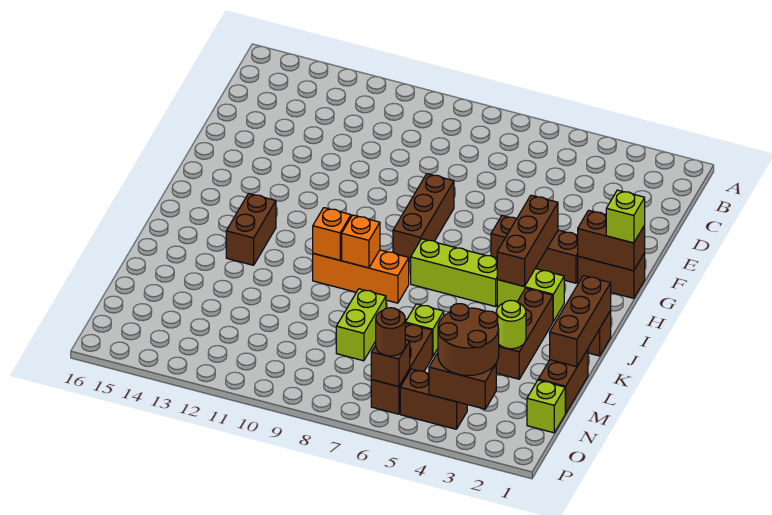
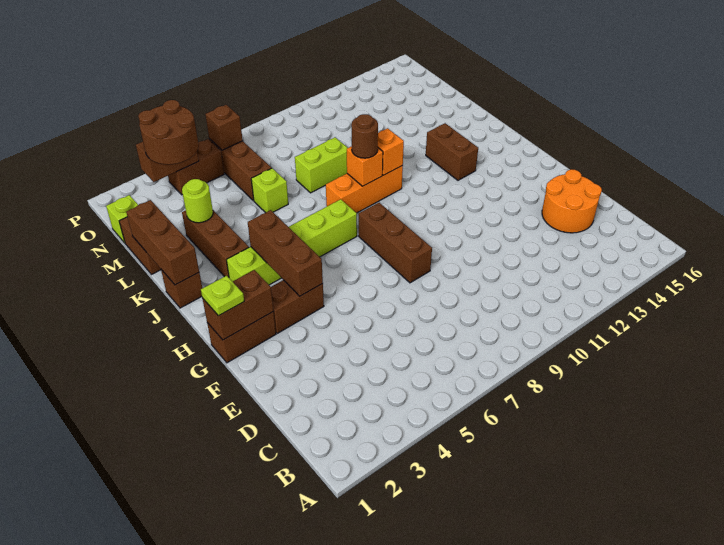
none -> orange round brick D14:E15 level 1
lime brick G1 level 3 -> lime plate G1 level 3
brown brick G3:G5 level 1 -> brown brick G3:G4 level 1
lime brick L8:M8 level 1 -> lime brick L8:L9 level 1
brown round brick O6 level 3 -> brown round brick J9 level 3

